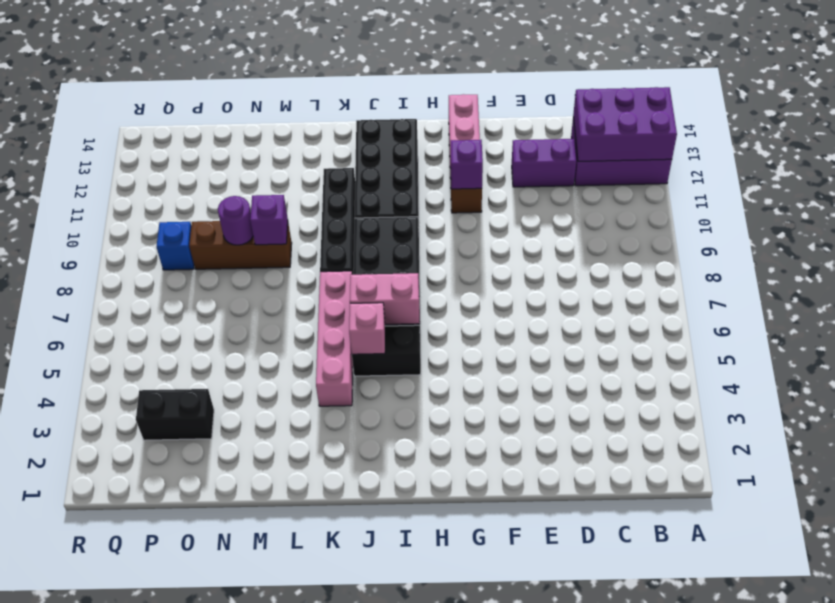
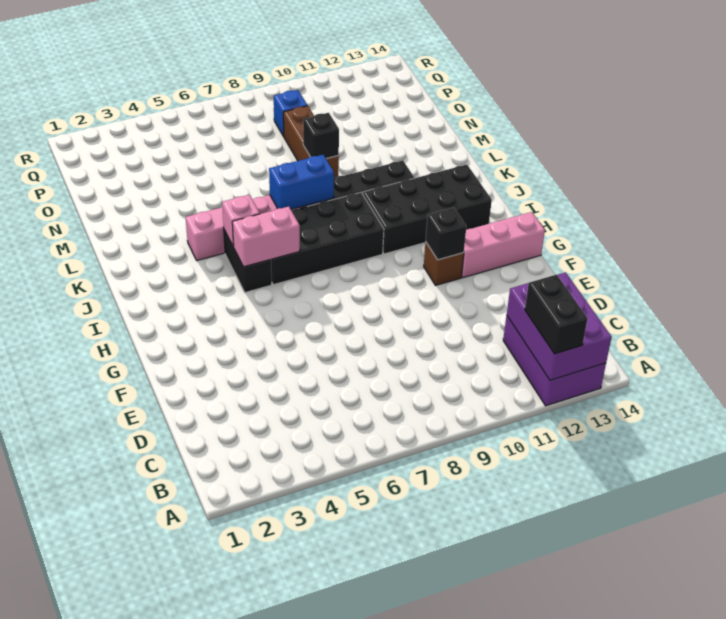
purple brick D12:E12 level 1 -> none
purple brick G11 level 2 -> black brick G11 level 2
pink brick I6:J6 level 2 -> pink brick I5:I6 level 2
none -> blue brick K7:K8 level 2
purple brick M9 level 2 -> black brick M9 level 2
purple round brick N9 level 2 -> none
black brick O3:P3 level 1 -> black brick A12:B12 level 3

